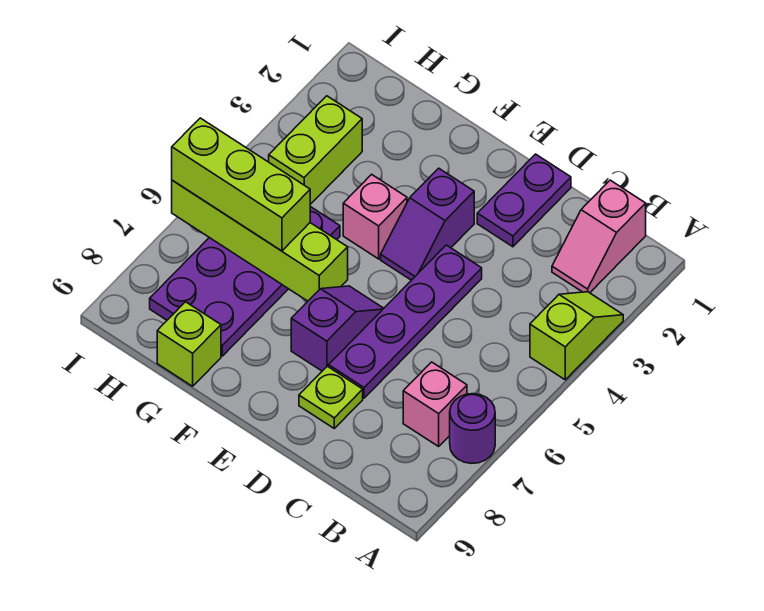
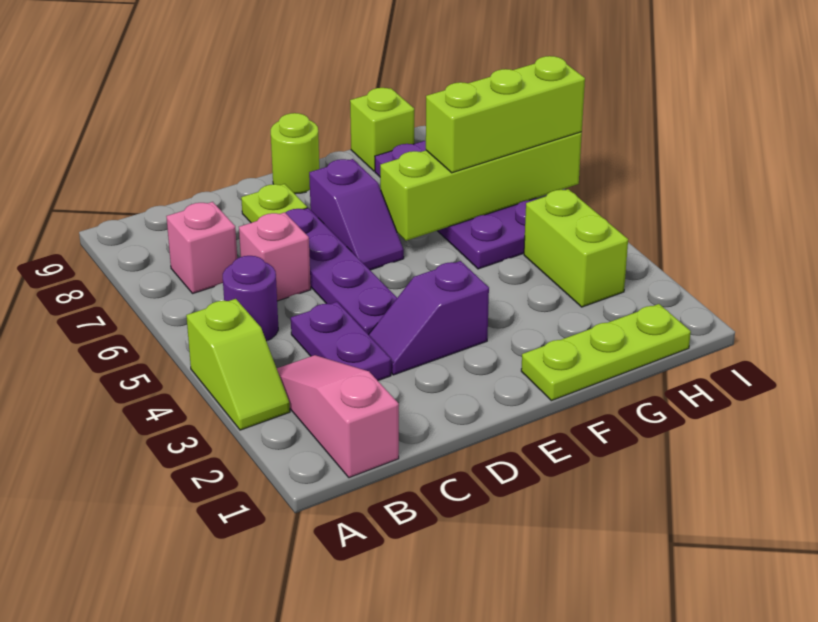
purple round brick A7 level 1 -> purple round brick B5 level 1
pink slope B1:B2 level 1 top 1 -> pink slope B1:B3 level 1 top 1
purple plate D1:D2 level 1 -> purple plate C3:C4 level 1
purple slope E3:E4 level 1 top 3 -> purple slope D3:E3 level 1 top E
none -> lime round brick E9 level 1
none -> lime plate F1:H1 level 1
pink brick F4 level 1 -> pink brick C6 level 1

